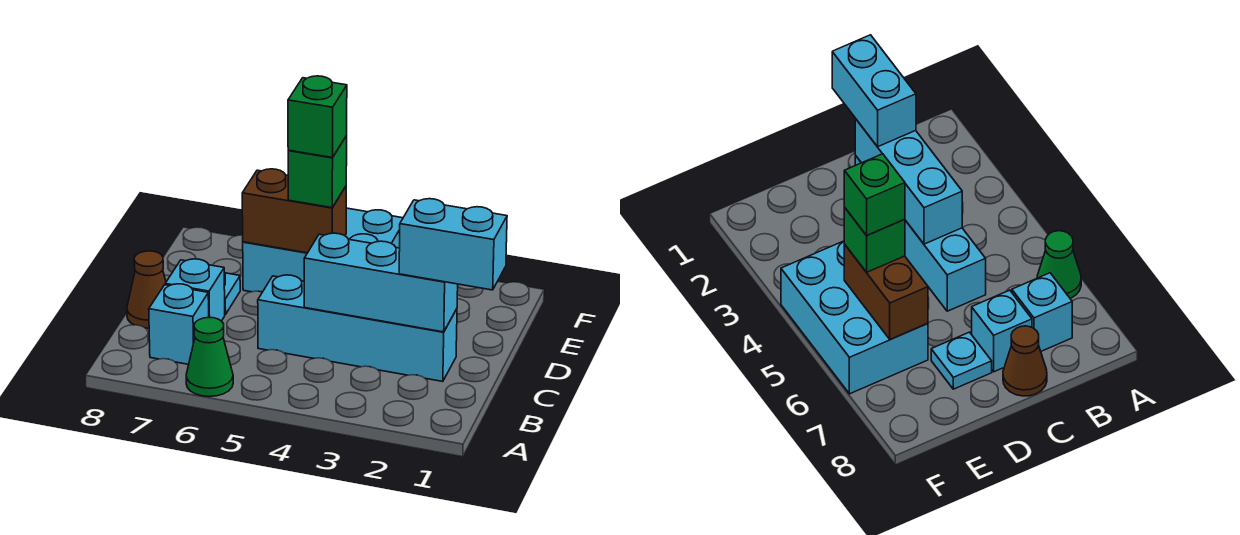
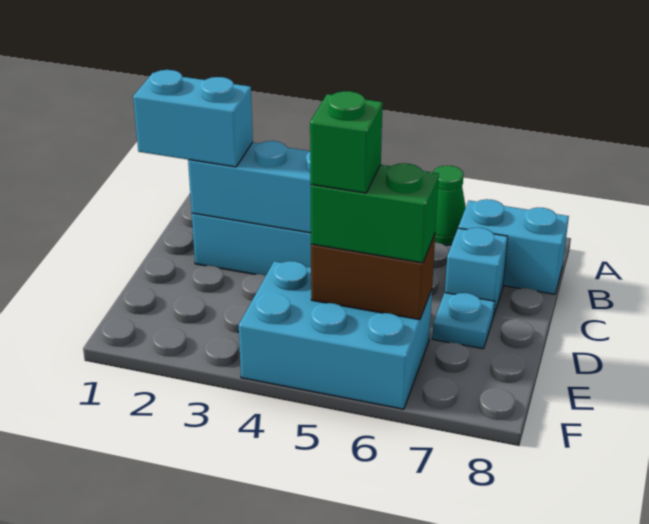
cyan brick B7 level 1 -> cyan brick B7:B8 level 1
brown cone C8 level 1 -> none
green brick E5 level 3 -> green brick E5:E6 level 3

